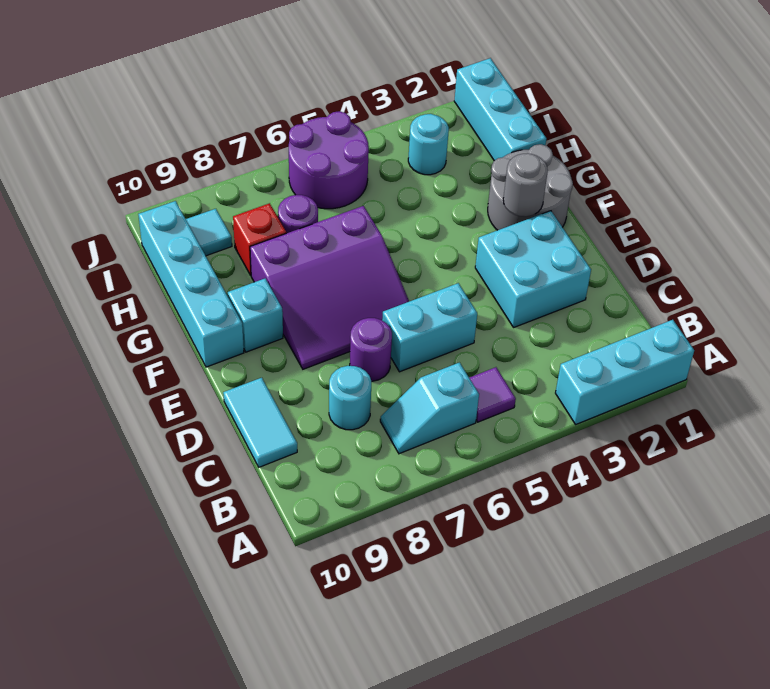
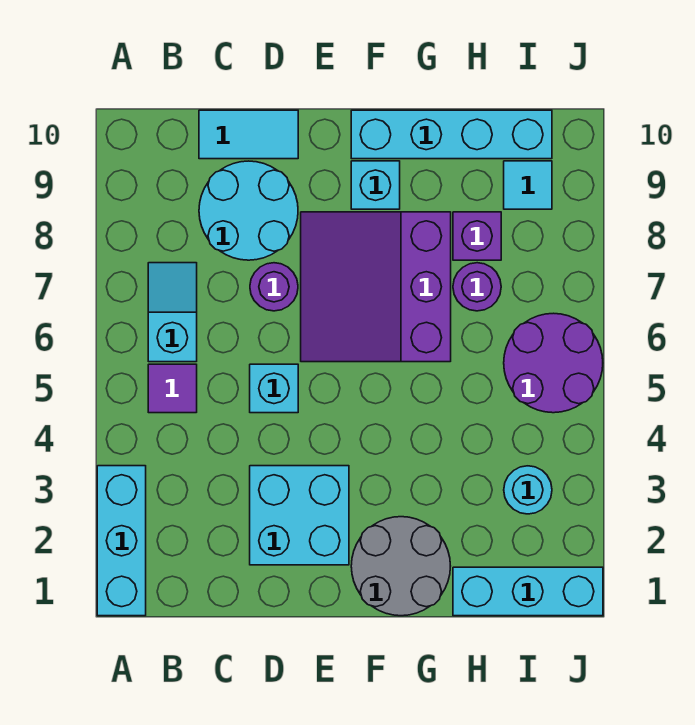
cyan round brick C8 level 1 -> cyan round brick C8:D9 level 1
cyan brick D5:D6 level 1 -> cyan brick D5 level 1
grey round brick F2 level 2 -> none
red brick H8 level 1 -> purple brick H8 level 1

